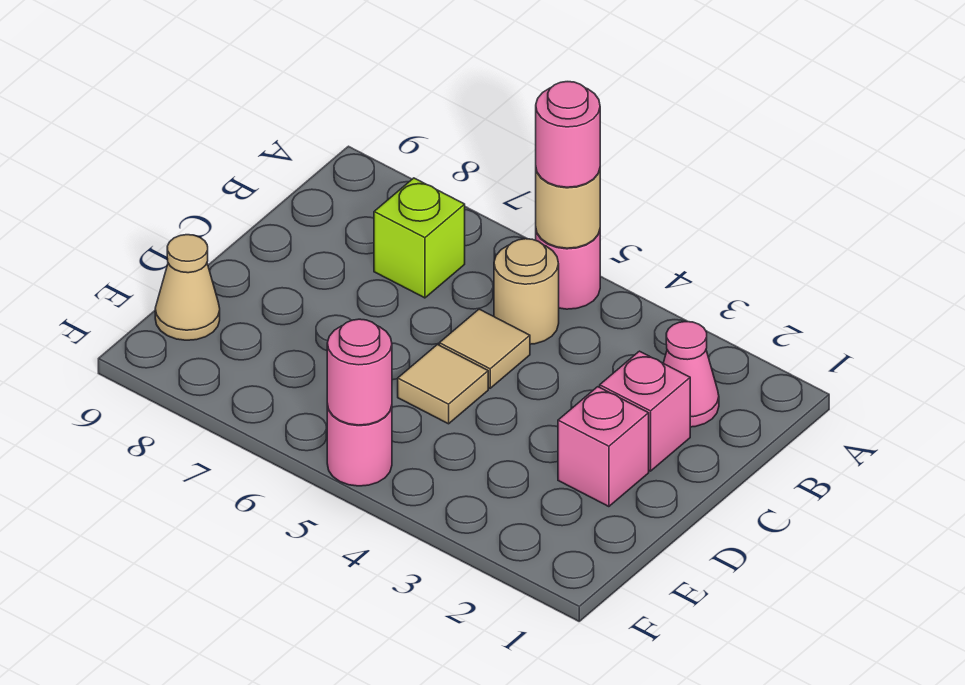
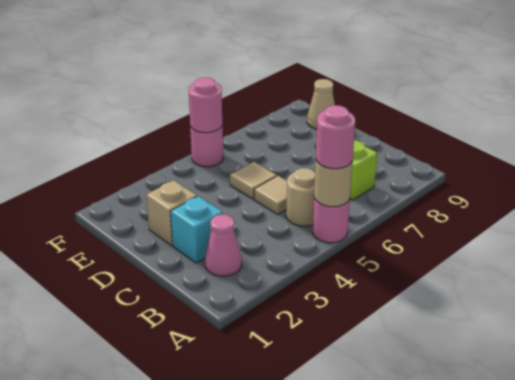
pink brick C2 level 1 -> cyan brick C2 level 1
pink brick D2 level 1 -> tan brick D2 level 1

